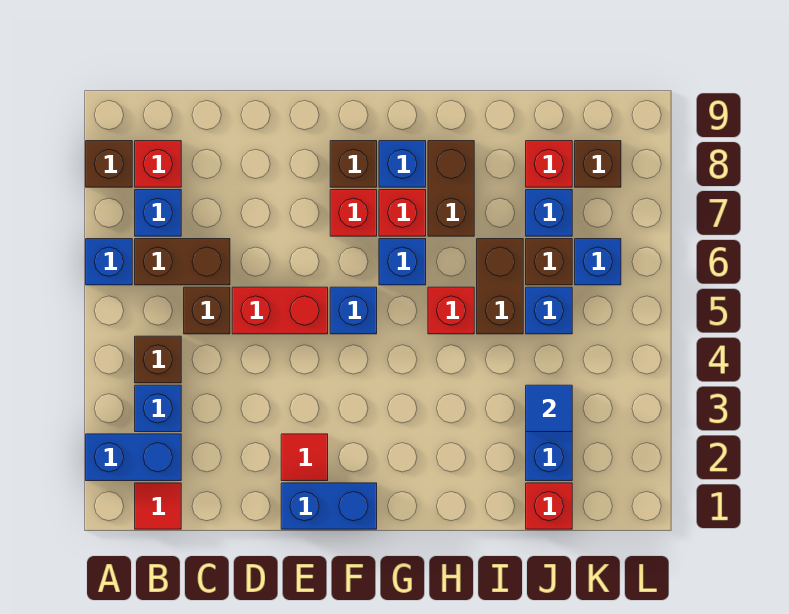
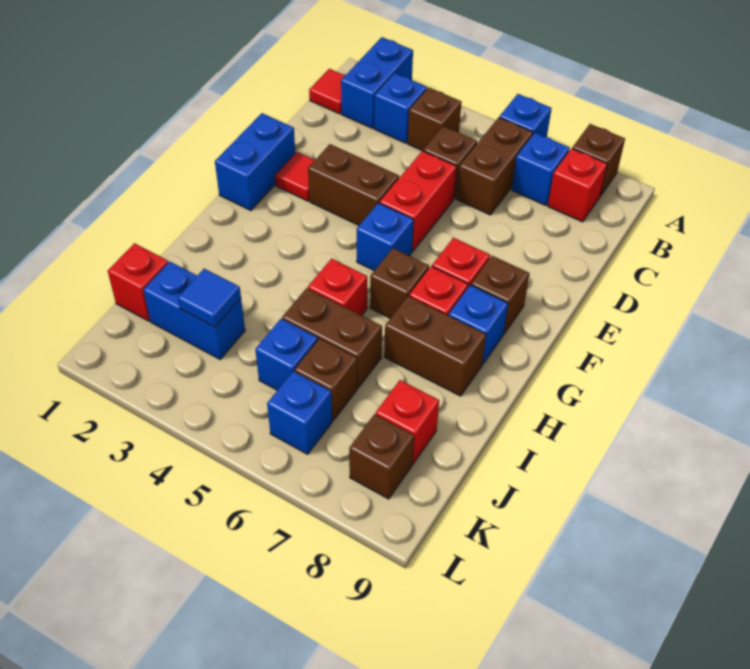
none -> brown brick E3:E4 level 1
blue brick G6 level 1 -> brown brick G6 level 1
blue brick J7 level 1 -> none

